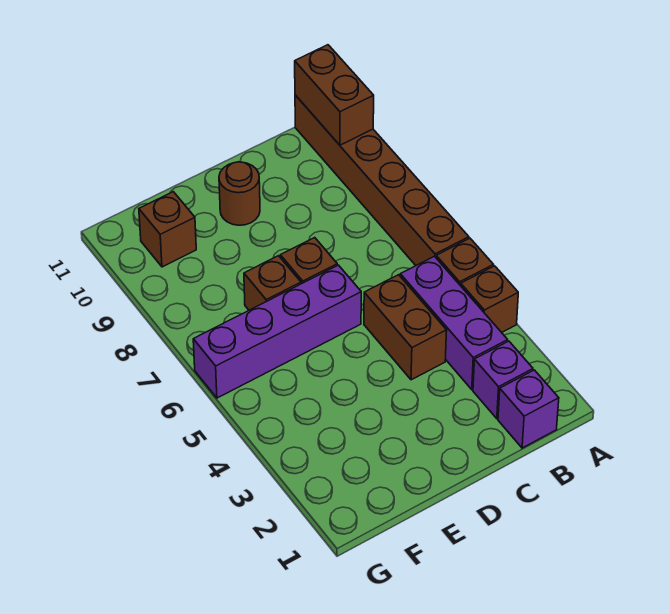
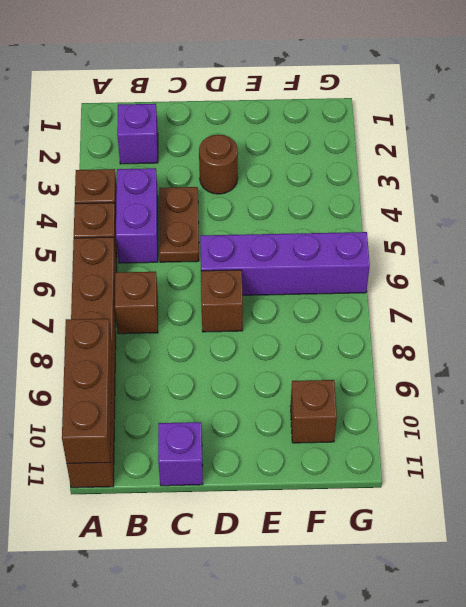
brown brick A10:A11 level 2 -> brown brick A9:A11 level 2
purple brick B1 level 1 -> purple brick C11 level 1
purple brick B3:B5 level 1 -> purple brick B4:B5 level 1
brown brick C4:C5 level 1 -> brown plate C4:C5 level 1
brown round brick D10 level 1 -> brown round brick D3 level 1
brown brick E7 level 1 -> brown brick B7 level 1

